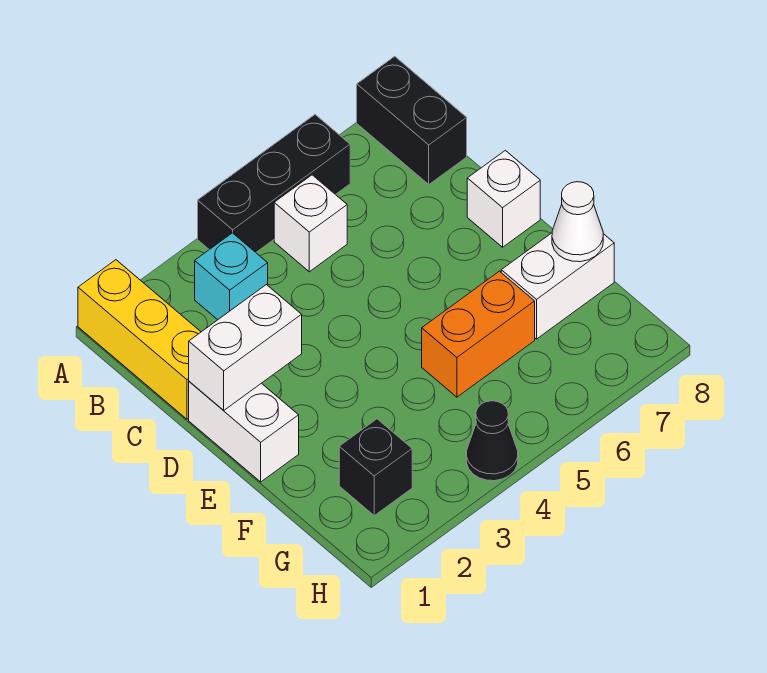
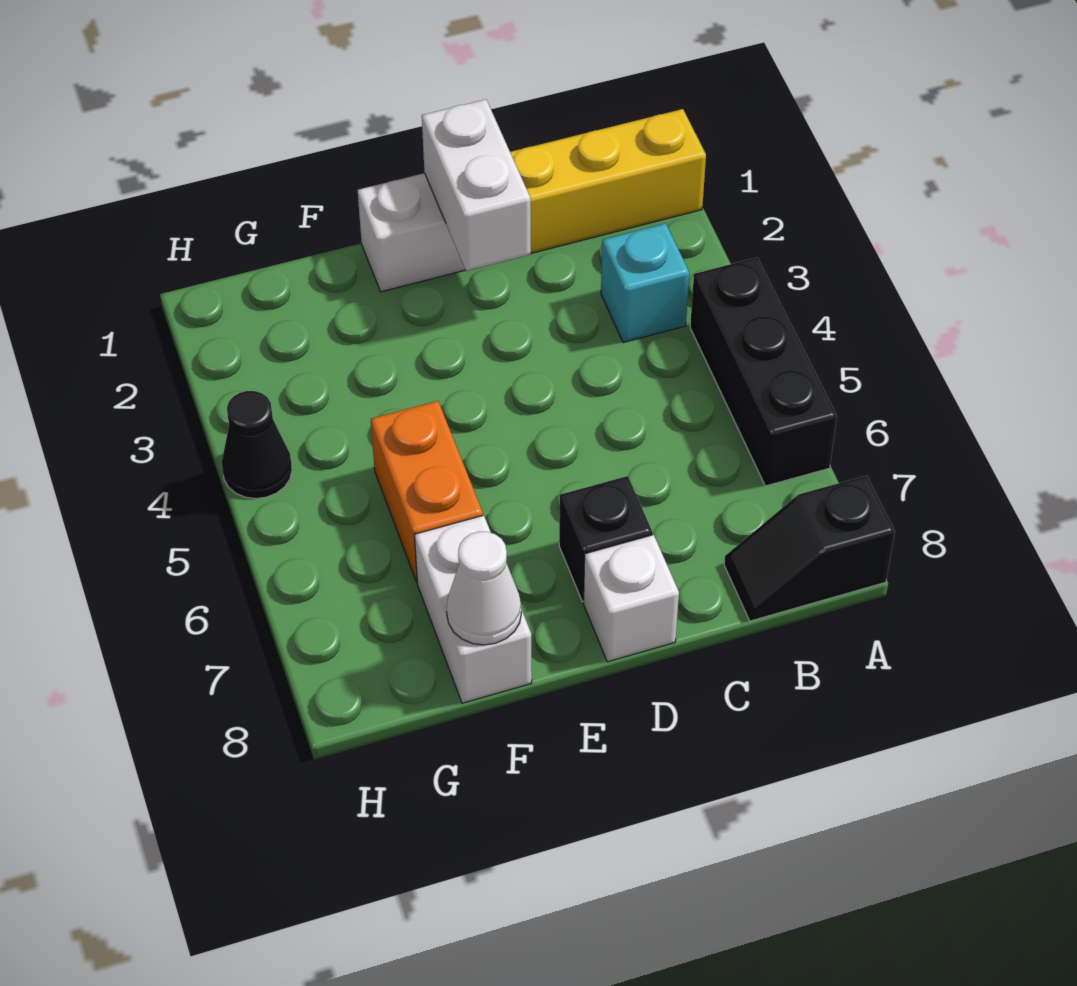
black brick A8:B8 level 1 -> black slope A8:B8 level 1 top A
white brick B5 level 1 -> none
black brick G2 level 1 -> black brick D7 level 1

